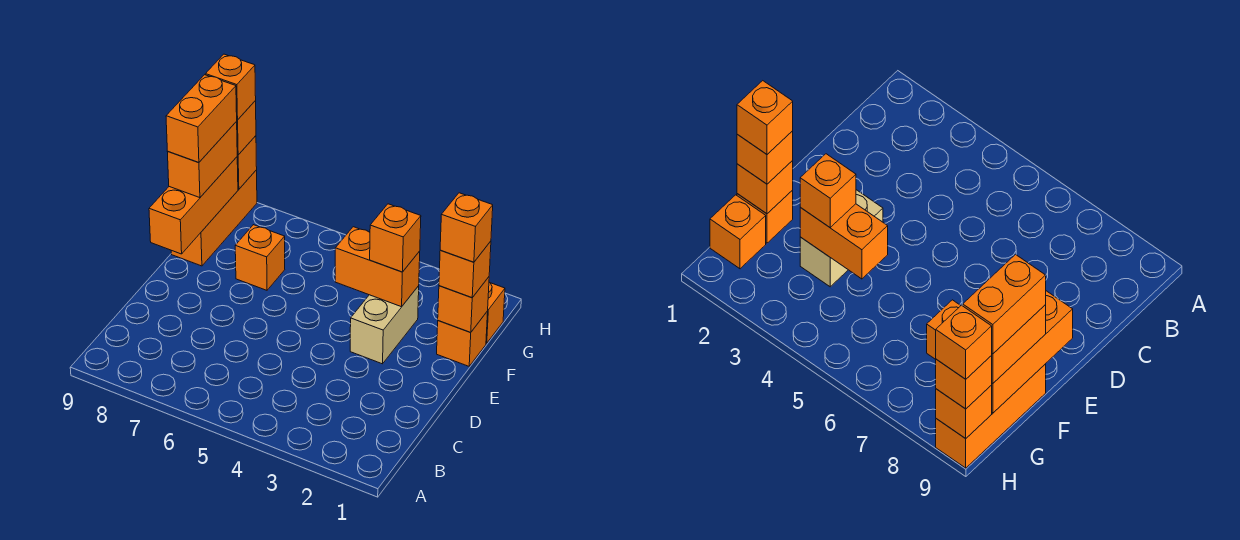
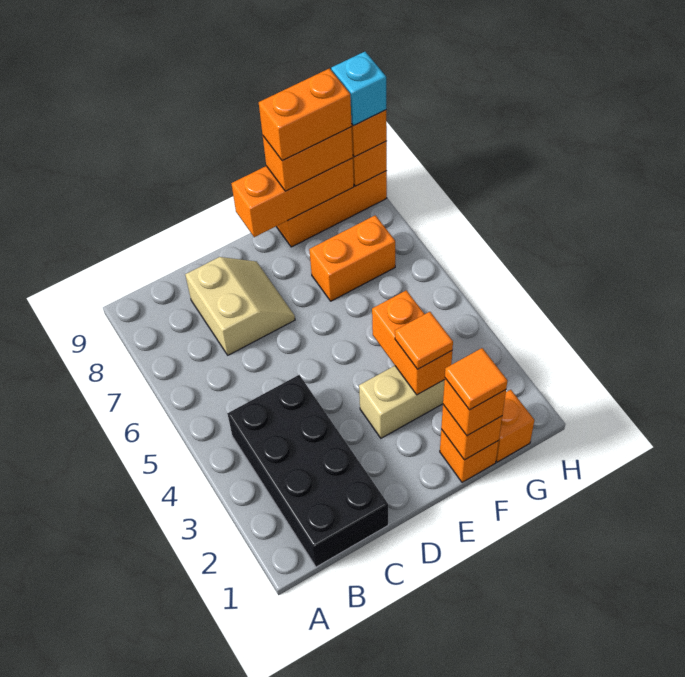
none -> black brick B1:C4 level 1
none -> tan slope C7:D8 level 1 top C
orange brick F1 level 4 -> orange tile F1 level 4
orange brick F3 level 3 -> orange tile F3 level 3
orange brick F7 level 1 -> orange brick F7:G7 level 1
orange brick H9 level 4 -> cyan brick H9 level 4

